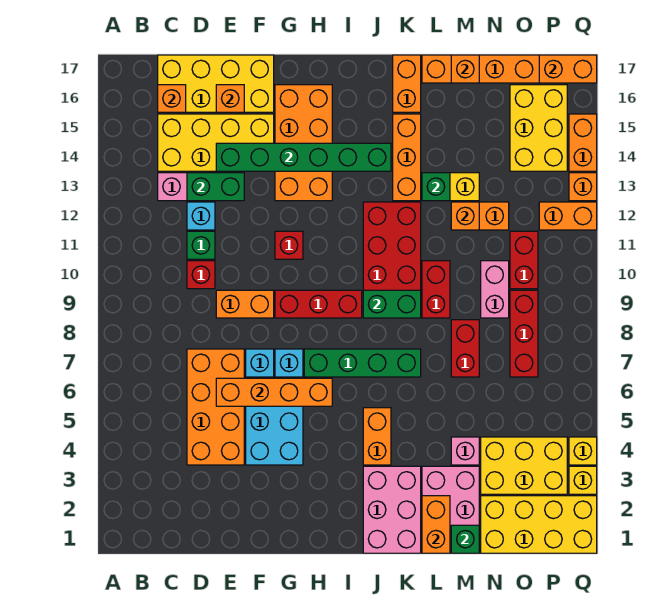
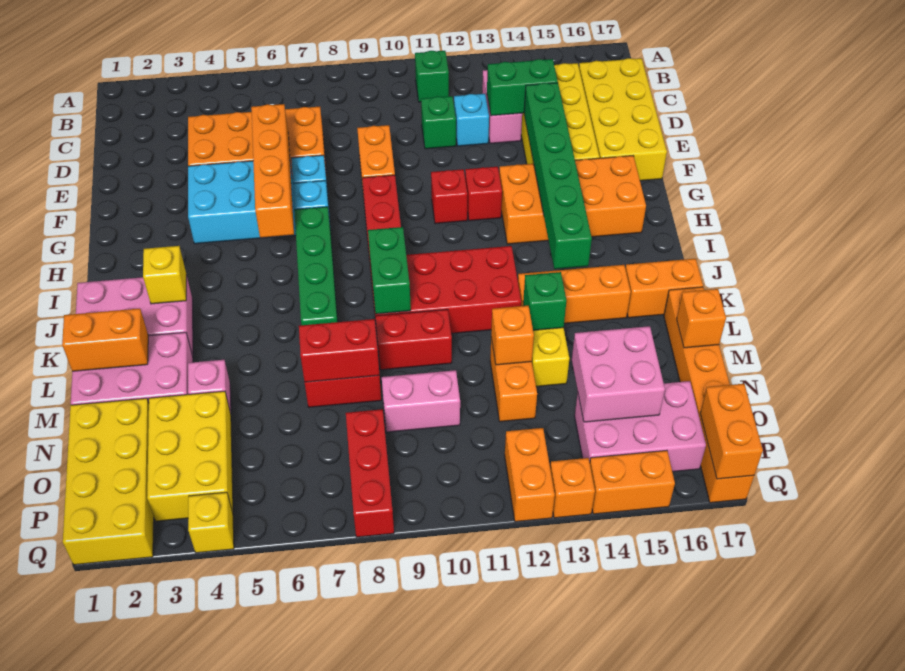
orange brick C16 level 2 -> none
red brick D10 level 1 -> red brick G12 level 1
green brick D13:E13 level 2 -> green brick D13:D14 level 2
orange brick E16 level 2 -> none
orange brick J4:J5 level 1 -> none
green brick M1 level 2 -> green brick B11 level 1
none -> pink brick N14:O15 level 2
red brick O7:O9 level 1 -> red brick O8:Q8 level 1
red brick O10:O11 level 1 -> red brick M7:M8 level 2
yellow brick O14:P16 level 1 -> pink brick O14:P16 level 1
yellow brick Q3 level 1 -> yellow brick J3 level 2

